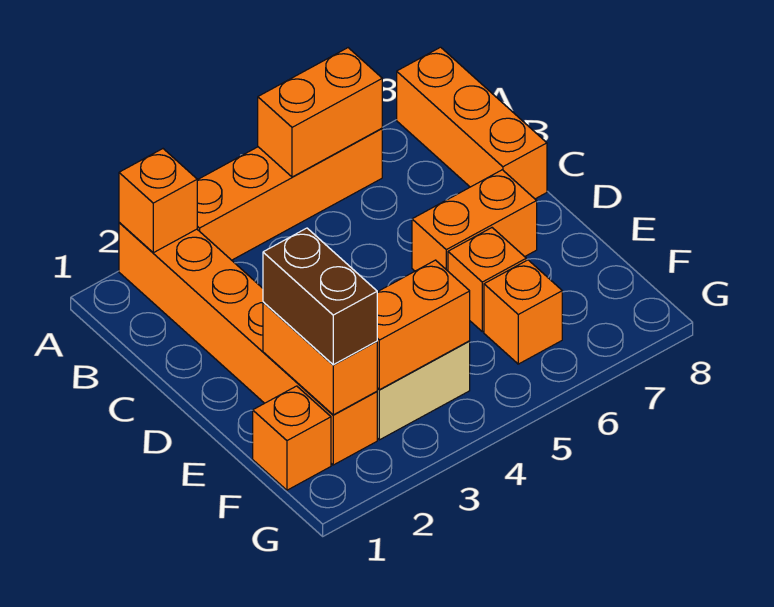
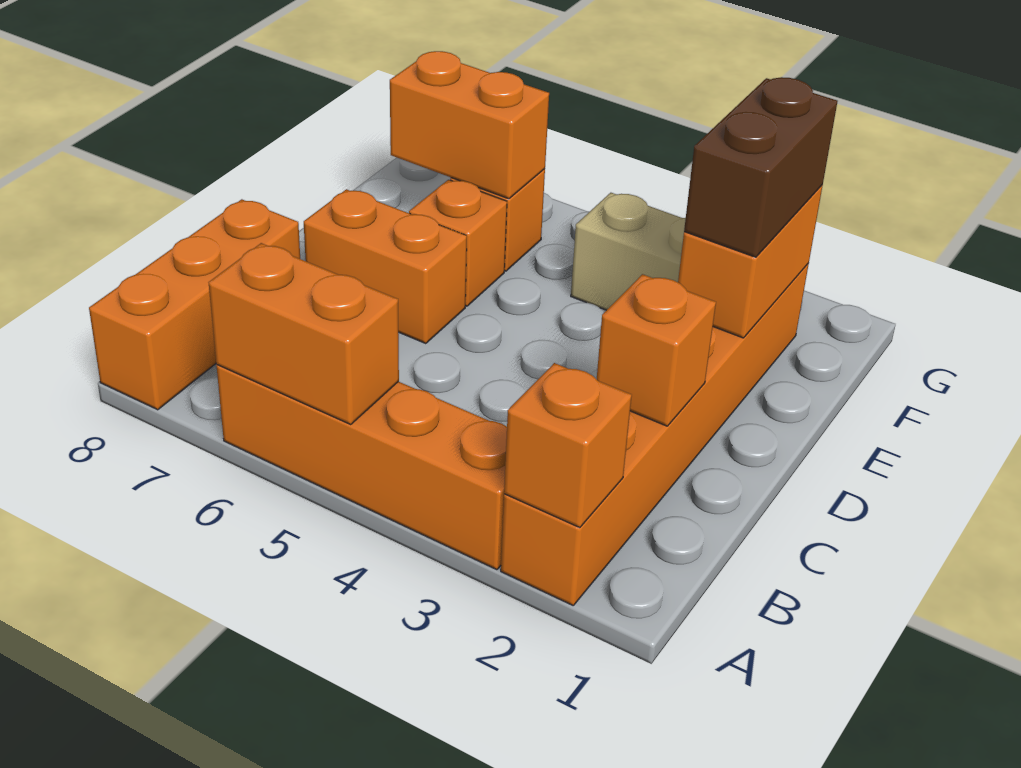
orange brick F1 level 1 -> orange brick C2 level 2
orange brick F3:F4 level 2 -> orange brick F6:F7 level 2

